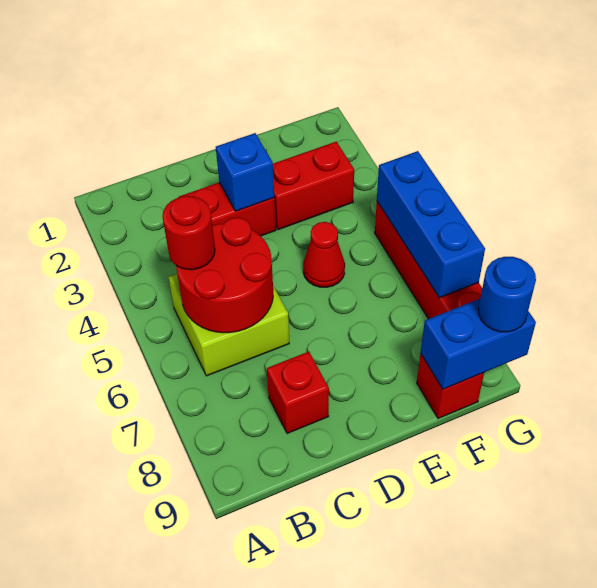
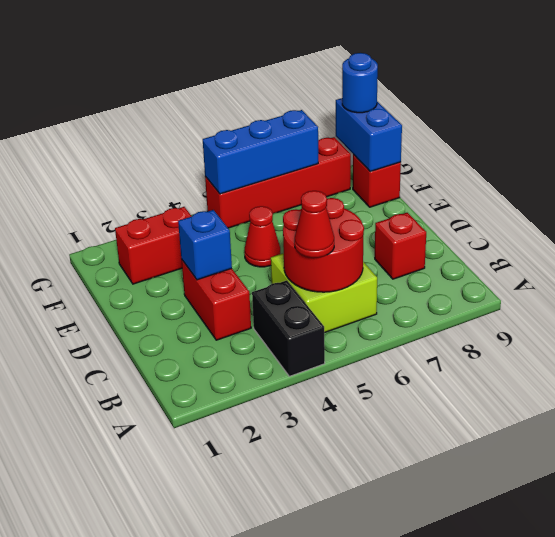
none -> black brick A4:B4 level 1
red round brick B5 level 3 -> red cone B5 level 3
red brick E3:F3 level 1 -> red brick F2:F3 level 1

